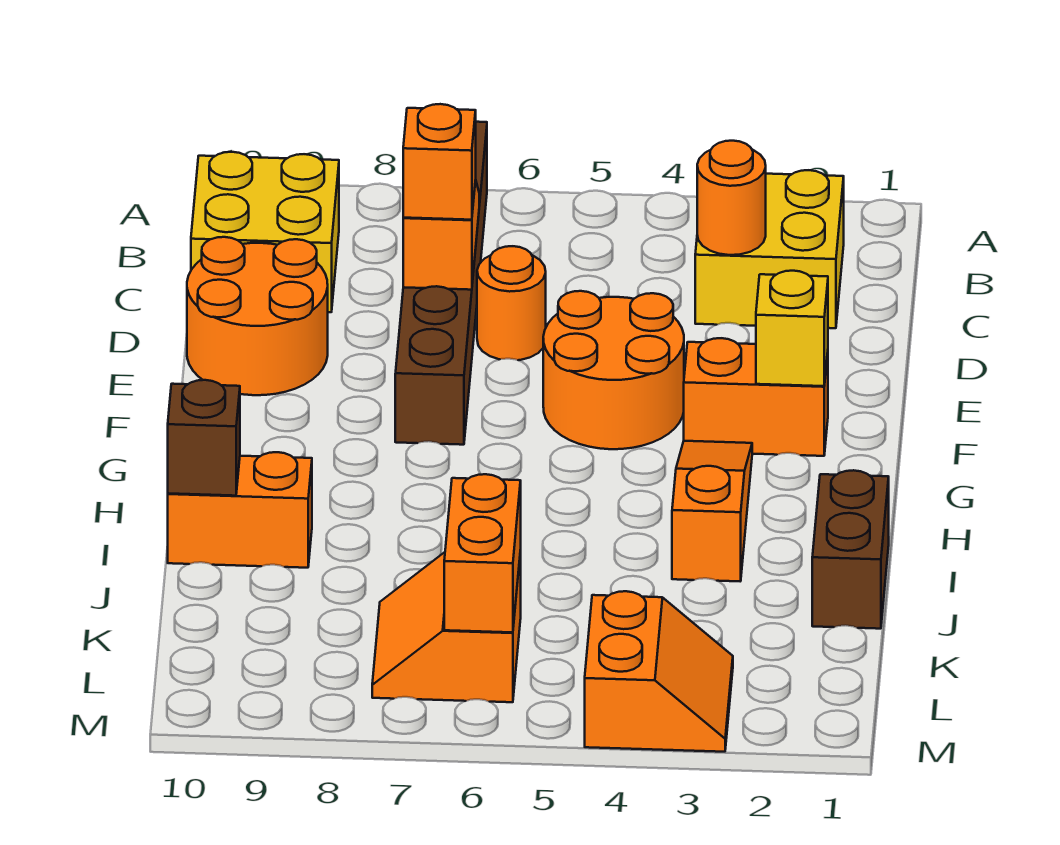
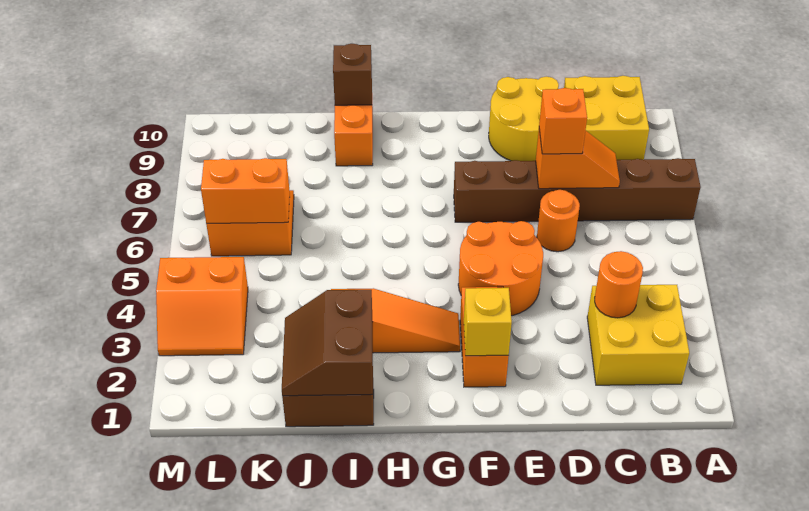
orange round brick D9:E10 level 1 -> yellow round brick D9:E10 level 1
none -> brown slope I1:J2 level 2 top I

